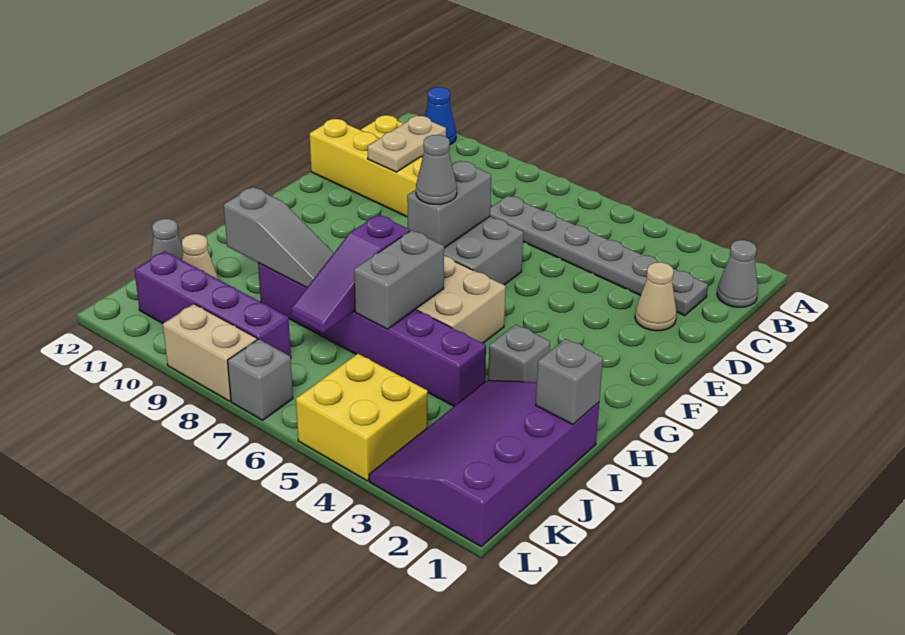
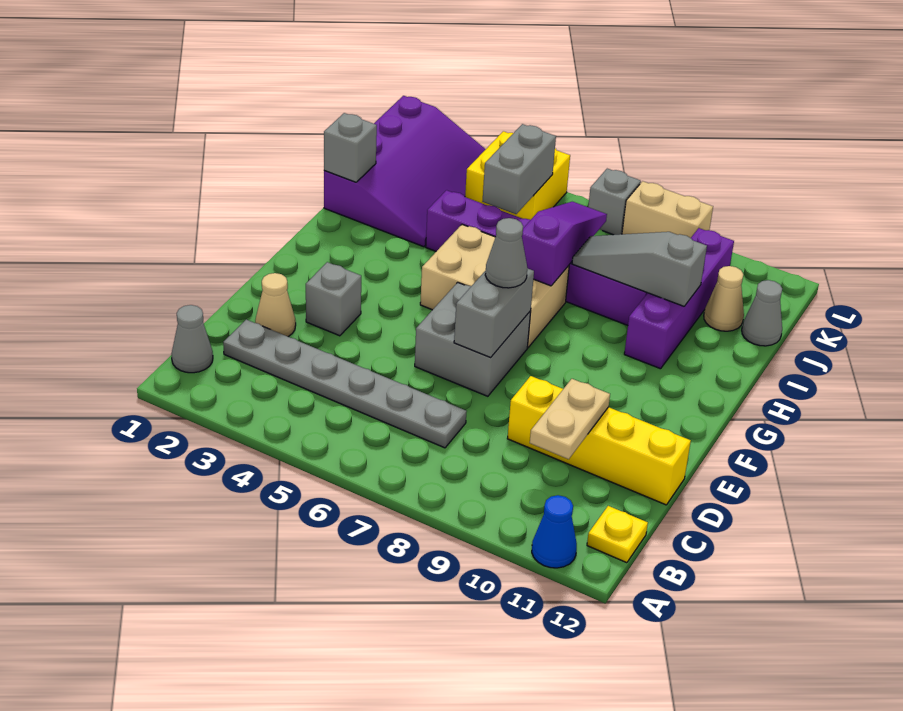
grey brick H3 level 1 -> grey brick E3 level 1
grey brick H6:I6 level 2 -> grey brick J5:K5 level 2
purple brick K8:K11 level 1 -> purple brick H10:K10 level 1

